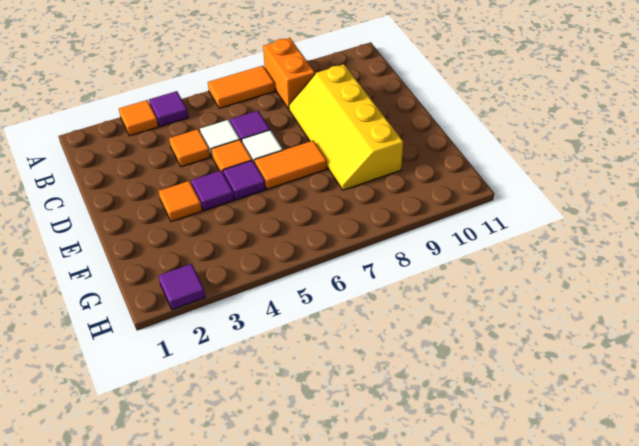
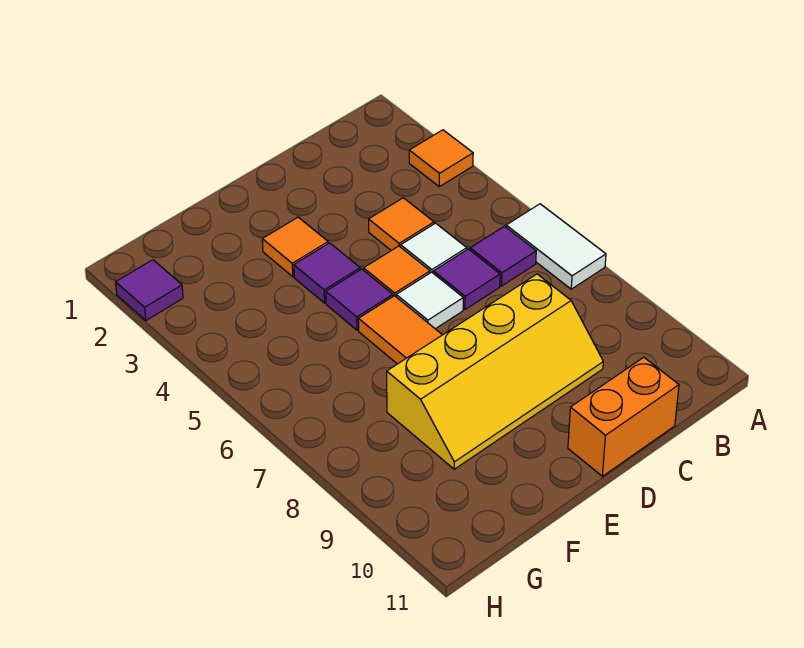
purple tile A4 level 1 -> purple tile B6 level 1
orange tile A6:A7 level 1 -> white tile A6:A7 level 1
orange brick A8:B8 level 1 -> orange brick C11:D11 level 1
yellow slope C8:F9 level 1 top 9 -> yellow slope C8:F9 level 1 top 8

